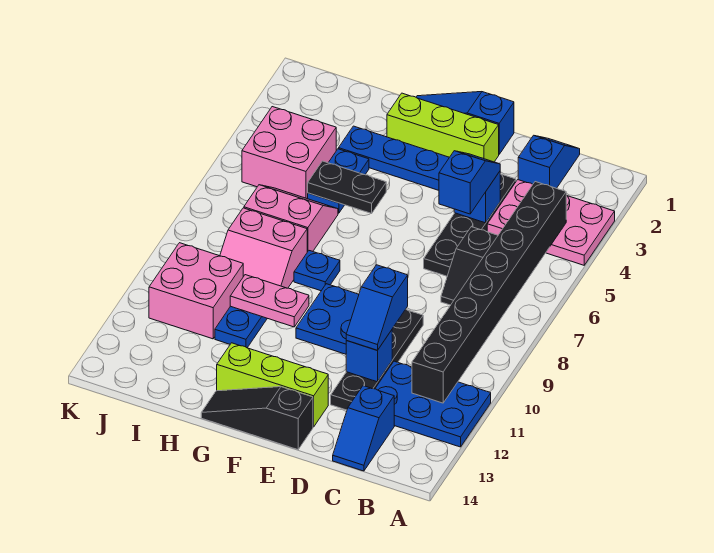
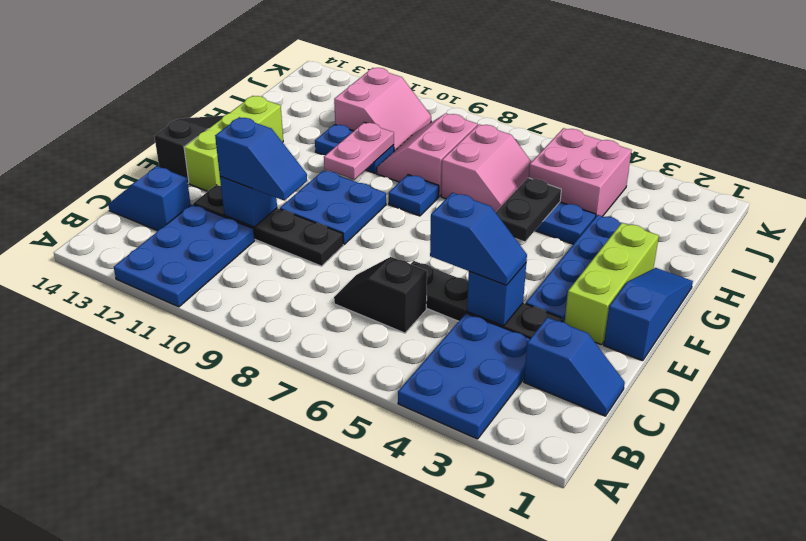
pink plate A3:C4 level 1 -> blue plate A3:C4 level 1
black brick B4:B11 level 2 -> none
blue slope D10:D11 level 3 top 10 -> blue slope D10:D11 level 3 top 11
pink brick I10:J11 level 1 -> pink slope I10:J11 level 1 top 11

